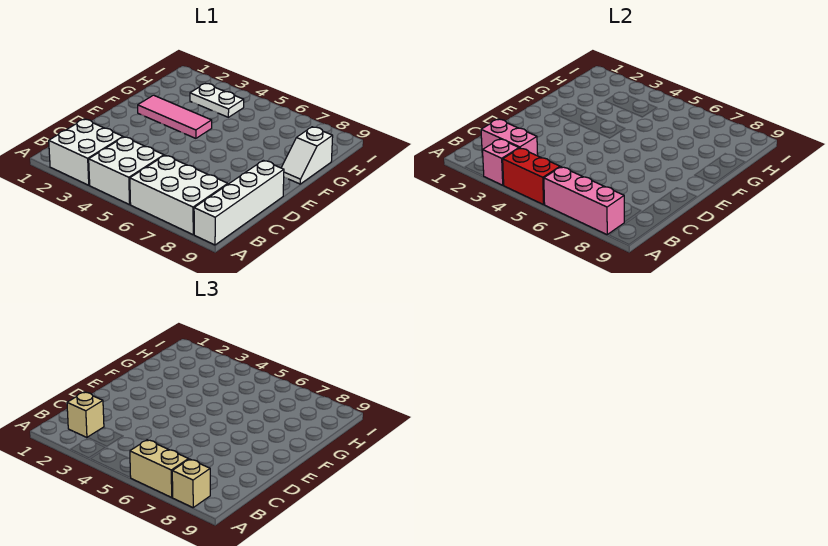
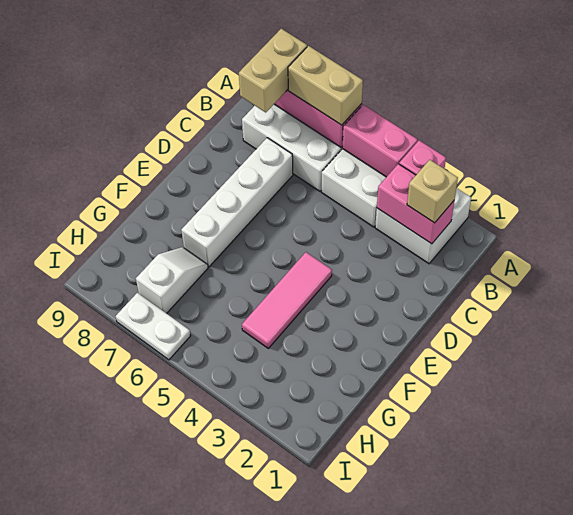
red brick A4:A5 level 2 -> pink brick A4:A5 level 2
tan brick A8 level 3 -> tan brick A8:B8 level 3
white brick A9:D9 level 1 -> white brick C7:F7 level 1
pink tile F2:F4 level 1 -> pink tile E4:G4 level 1
white slope F9:G9 level 1 top G -> white slope G7:H7 level 1 top H
white plate H3:H4 level 1 -> white plate I6:I7 level 1

